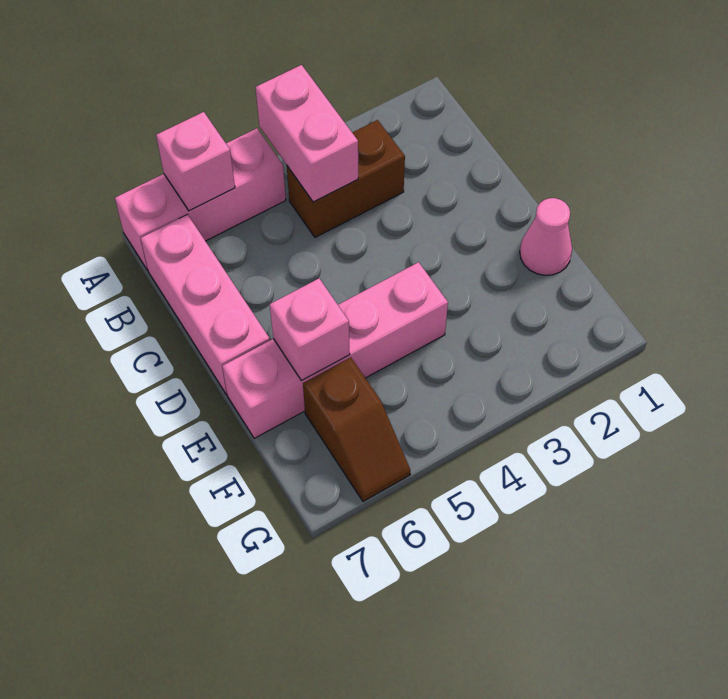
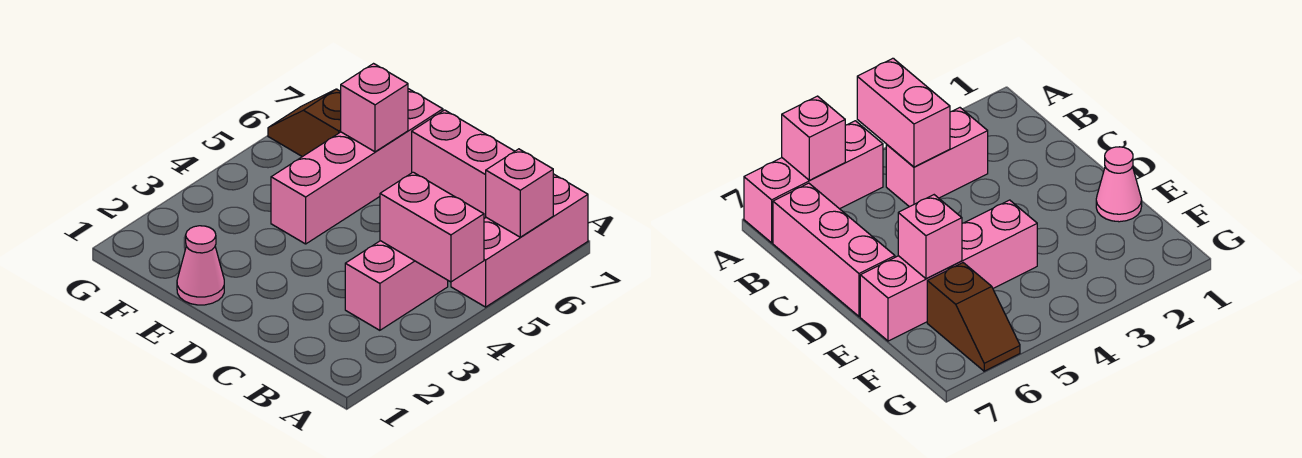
brown brick B3:B4 level 1 -> pink brick B3:B4 level 1

